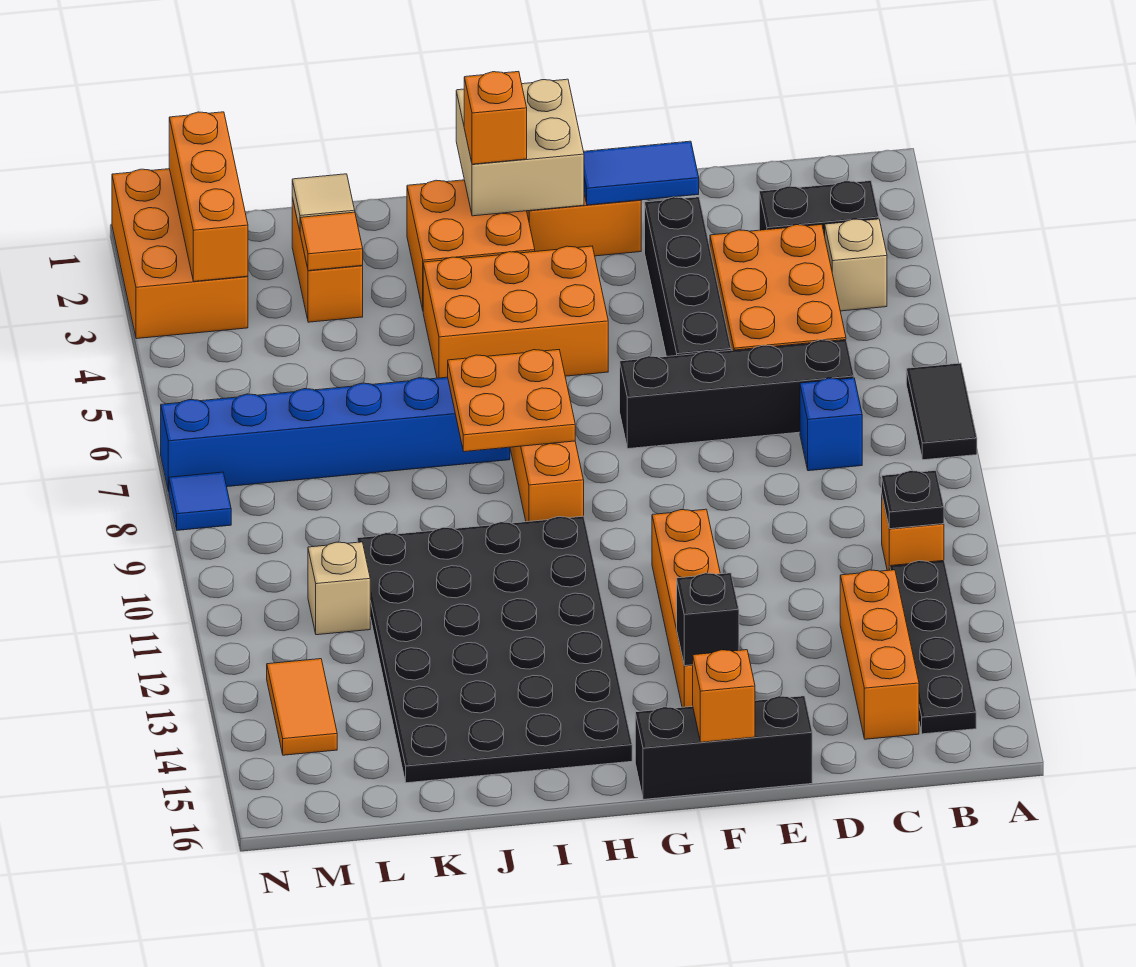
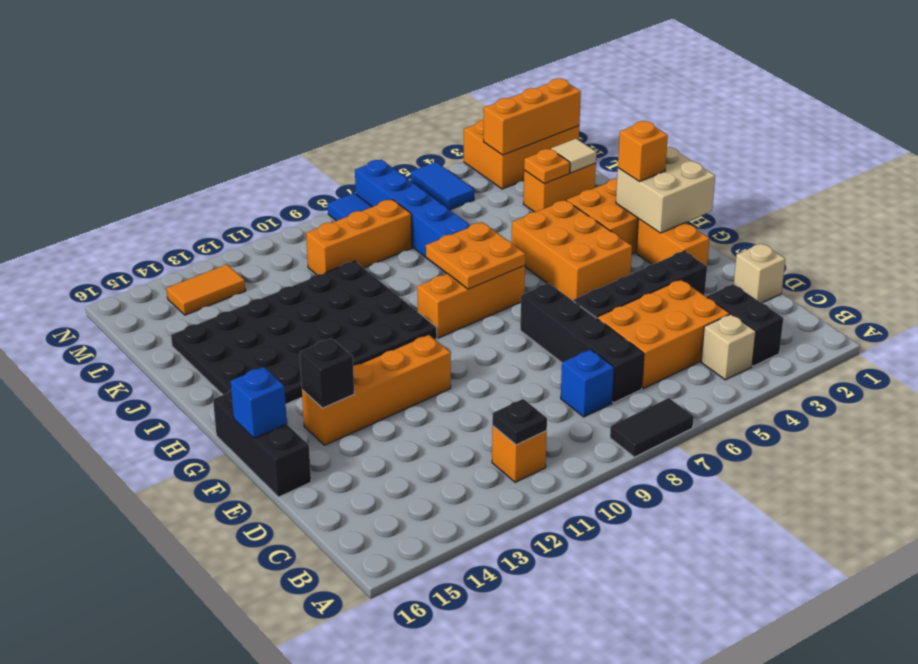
black plate B12:B15 level 1 -> none
orange brick C13:C15 level 1 -> orange brick L8:L10 level 1
blue tile E2:F2 level 2 -> blue tile M5:N5 level 1
orange brick F16 level 2 -> blue brick F16 level 2
orange tile K3 level 2 -> orange plate K3 level 2
tan brick L11 level 1 -> tan brick D1 level 1

